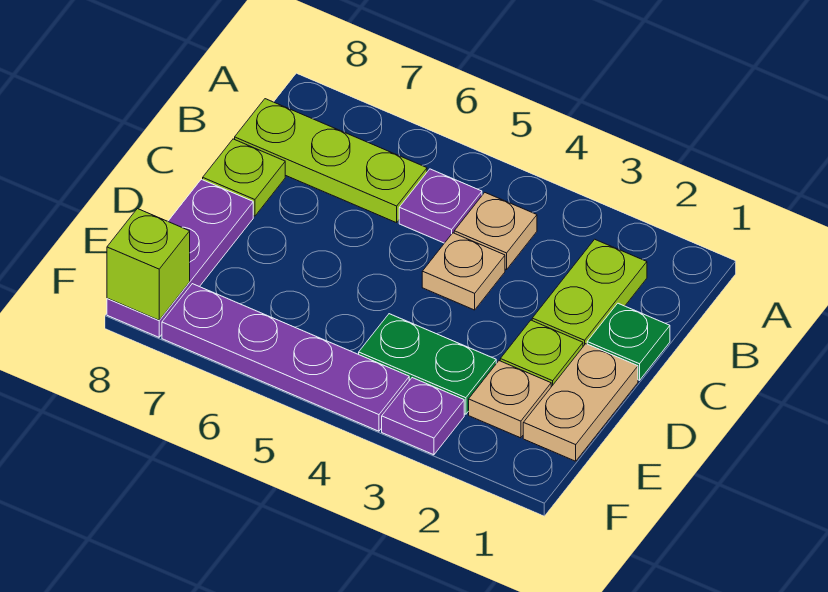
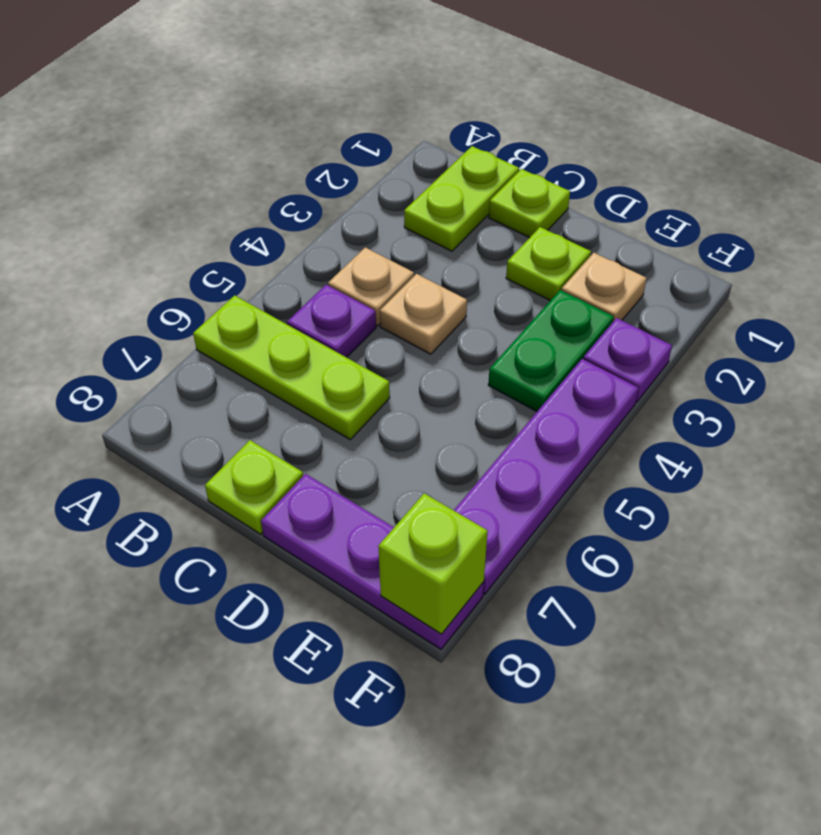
lime plate B2:C2 level 1 -> lime plate B1:B2 level 1
lime plate B6:B8 level 1 -> lime plate A6:C6 level 1
green plate C1 level 1 -> lime plate C1 level 1
tan plate D1:E1 level 1 -> none

